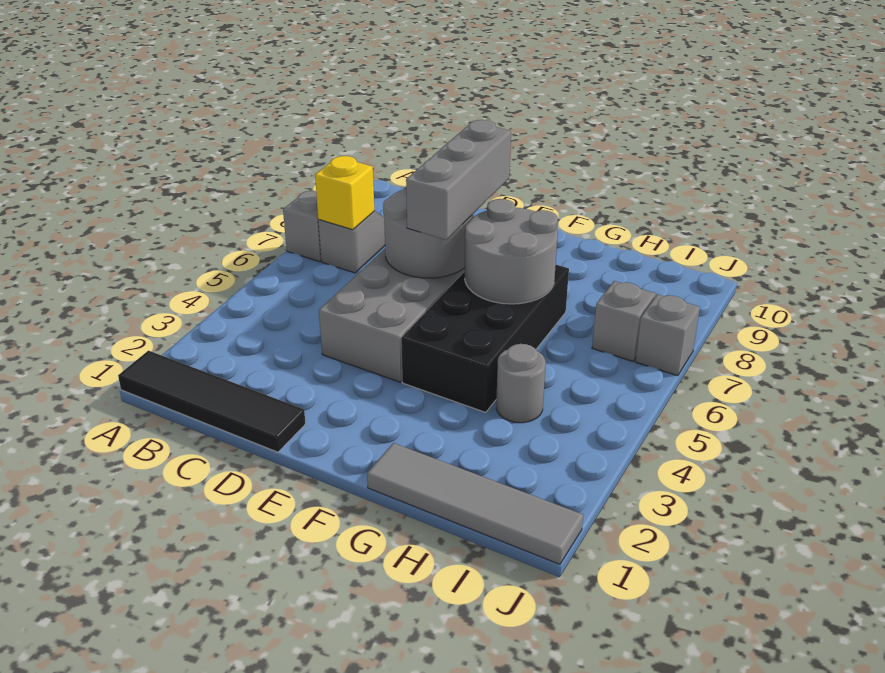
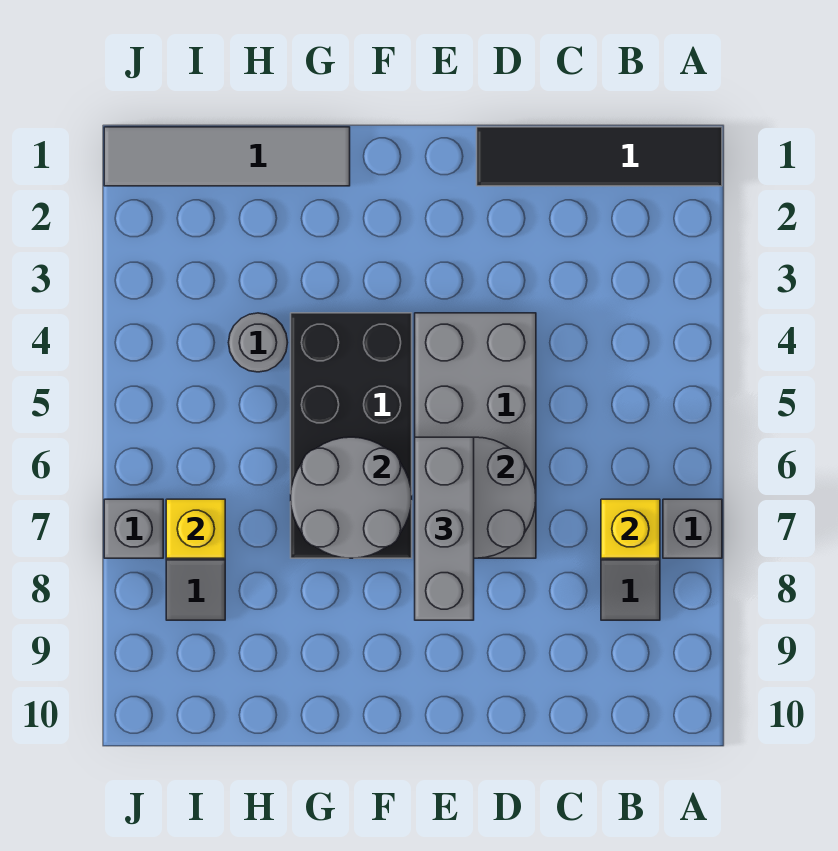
none -> yellow brick I7 level 2

